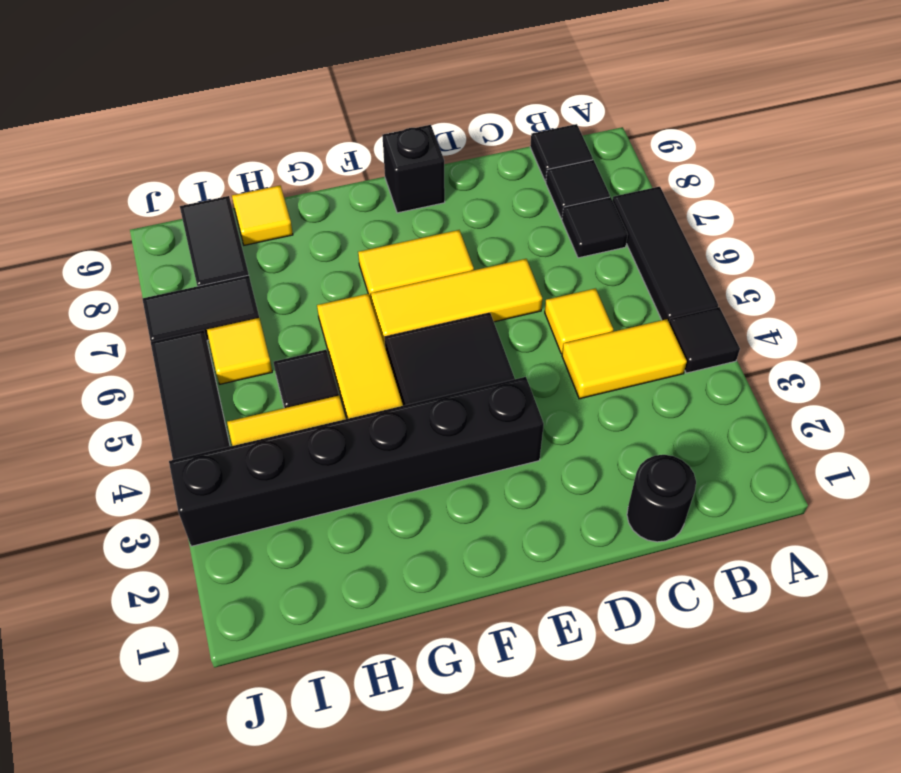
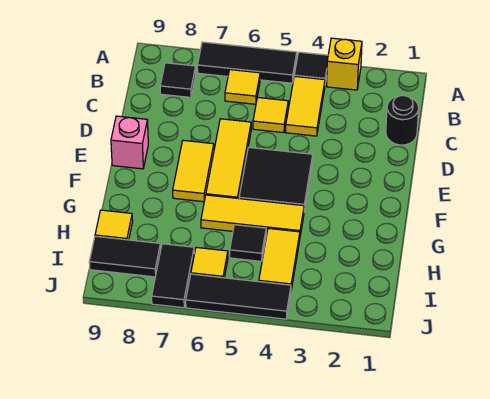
none -> yellow brick A3 level 1
none -> yellow tile B6 level 1
black tile B7 level 1 -> none
black tile B9 level 1 -> none
black brick E3:J3 level 1 -> none
black brick E9 level 1 -> pink brick E9 level 1

